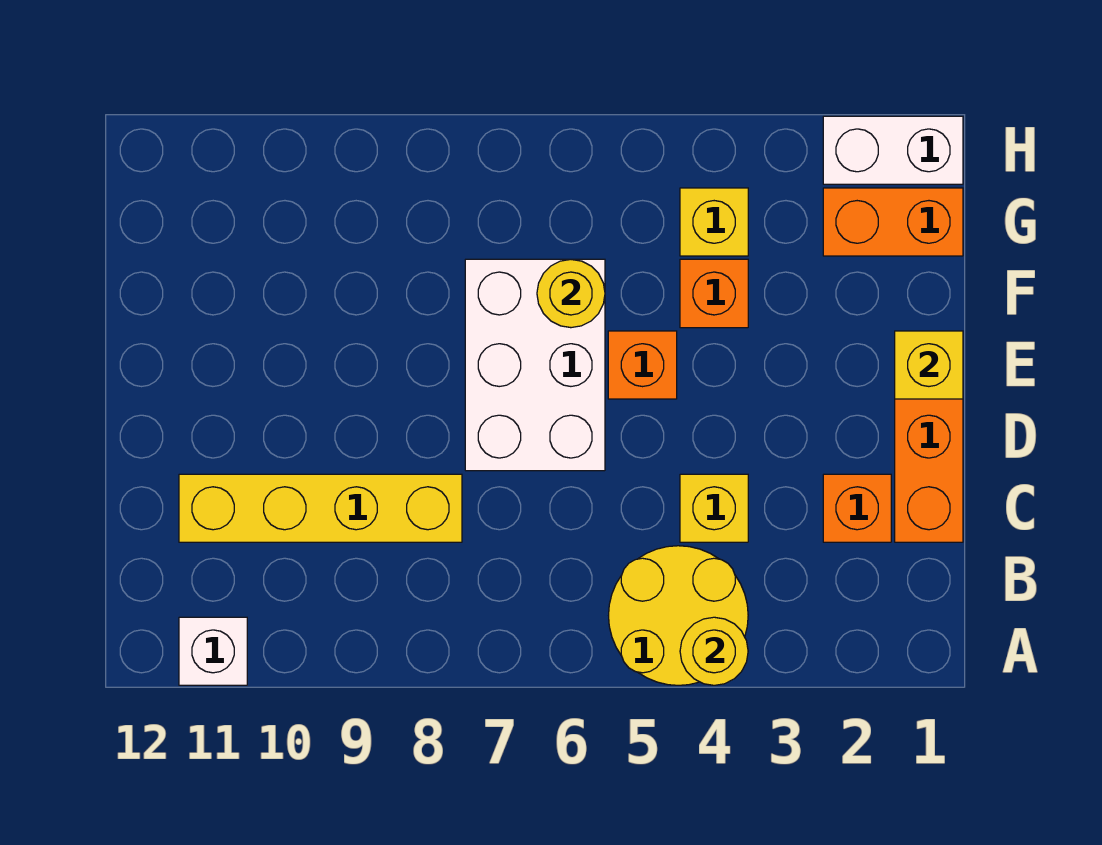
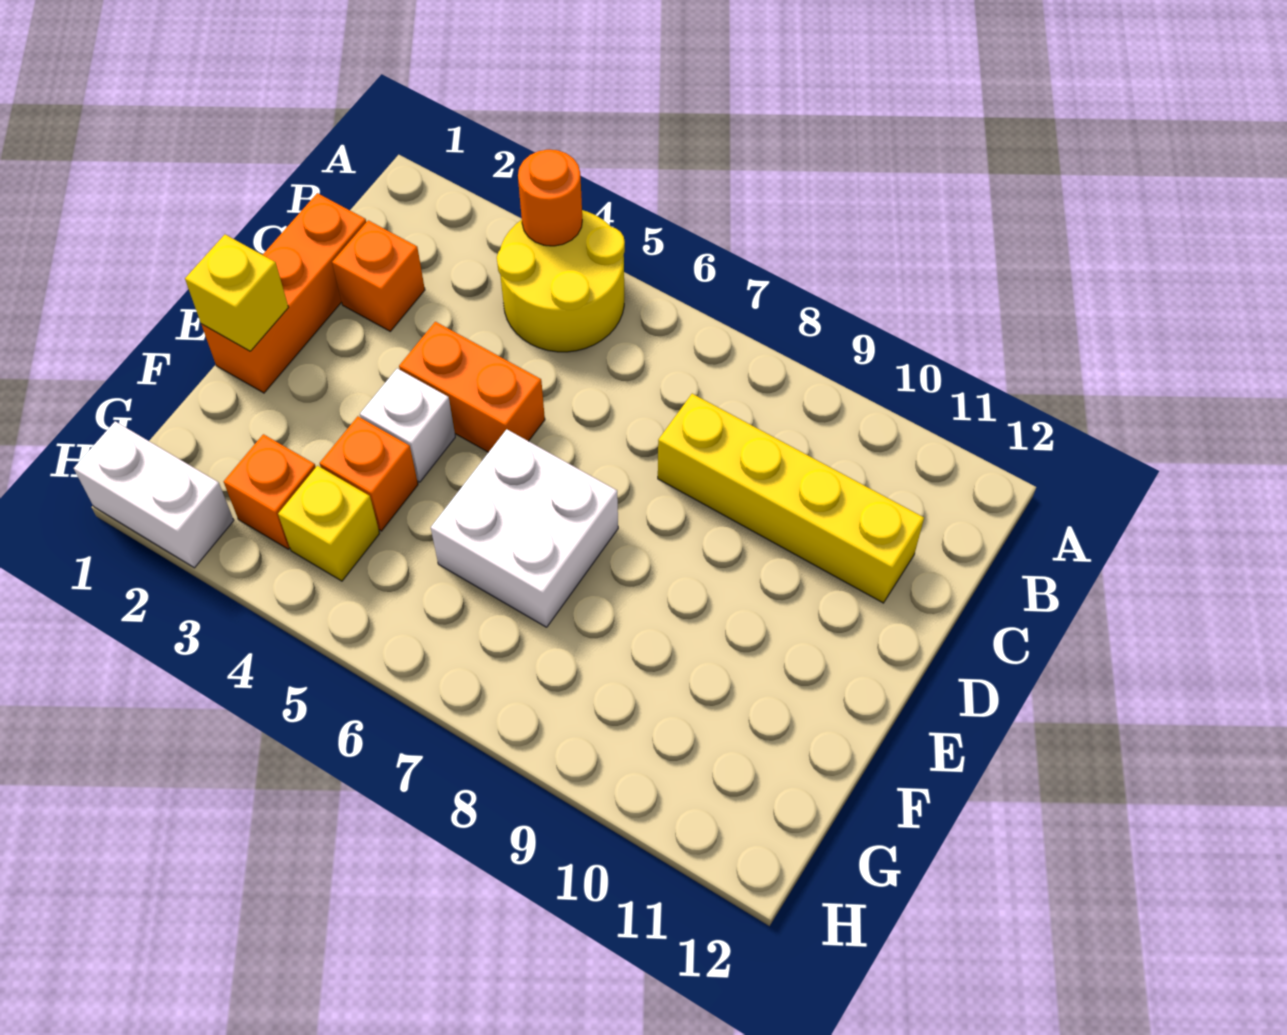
yellow round brick A4 level 2 -> orange round brick A4 level 2
white brick A11 level 1 -> white brick E4 level 1
yellow brick C4 level 1 -> none
white brick D6:F7 level 1 -> white brick E6:F7 level 1
orange brick E5 level 1 -> orange brick G3 level 1
yellow round brick F6 level 2 -> none
orange brick G1:G2 level 1 -> orange brick D4:D5 level 1

